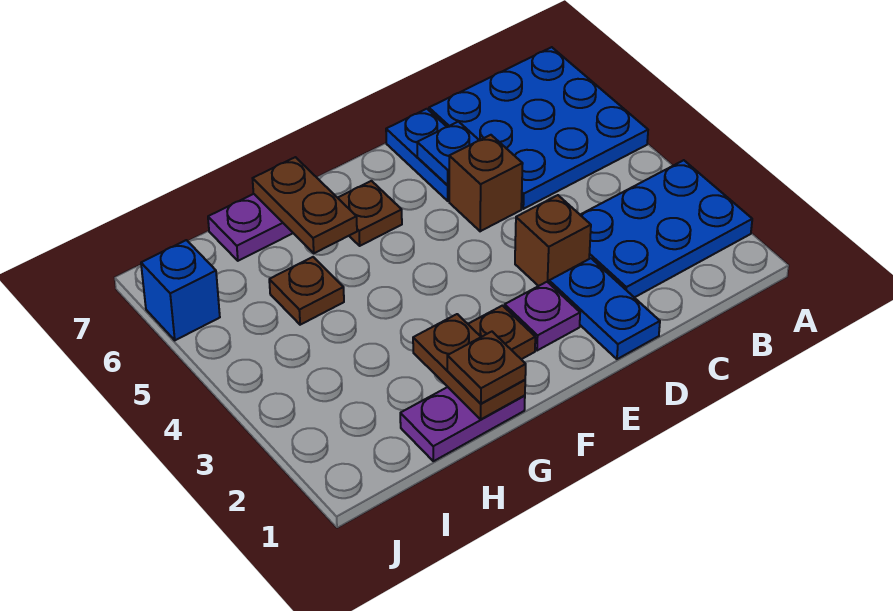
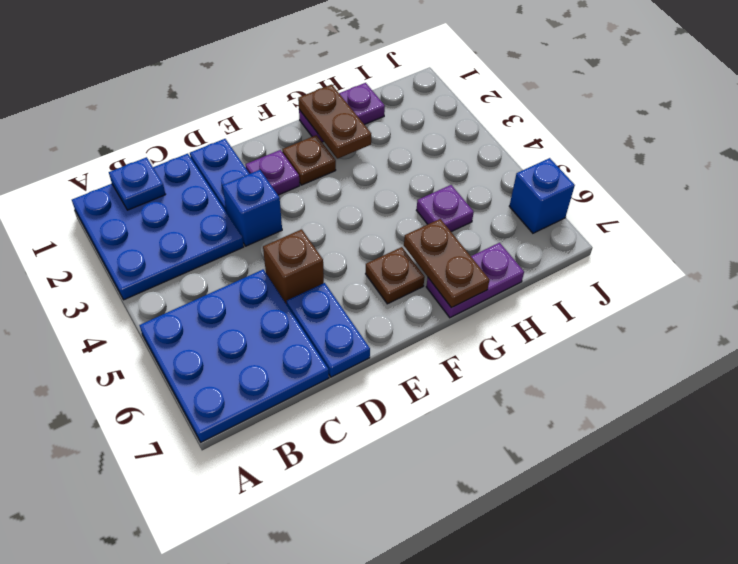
blue plate A2:C3 level 1 -> blue plate A1:C3 level 1
brown brick D3 level 1 -> blue brick D3 level 1
blue plate D6 level 2 -> blue plate B1 level 2
brown plate G1 level 3 -> none
brown plate H5 level 1 -> purple plate H5 level 1

